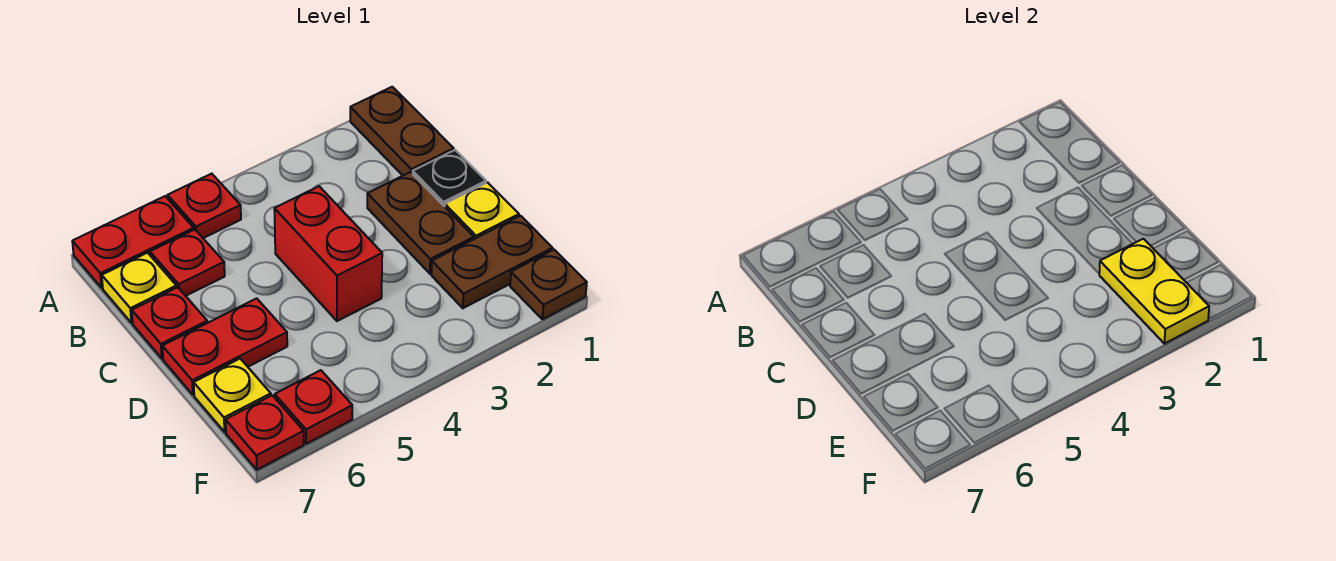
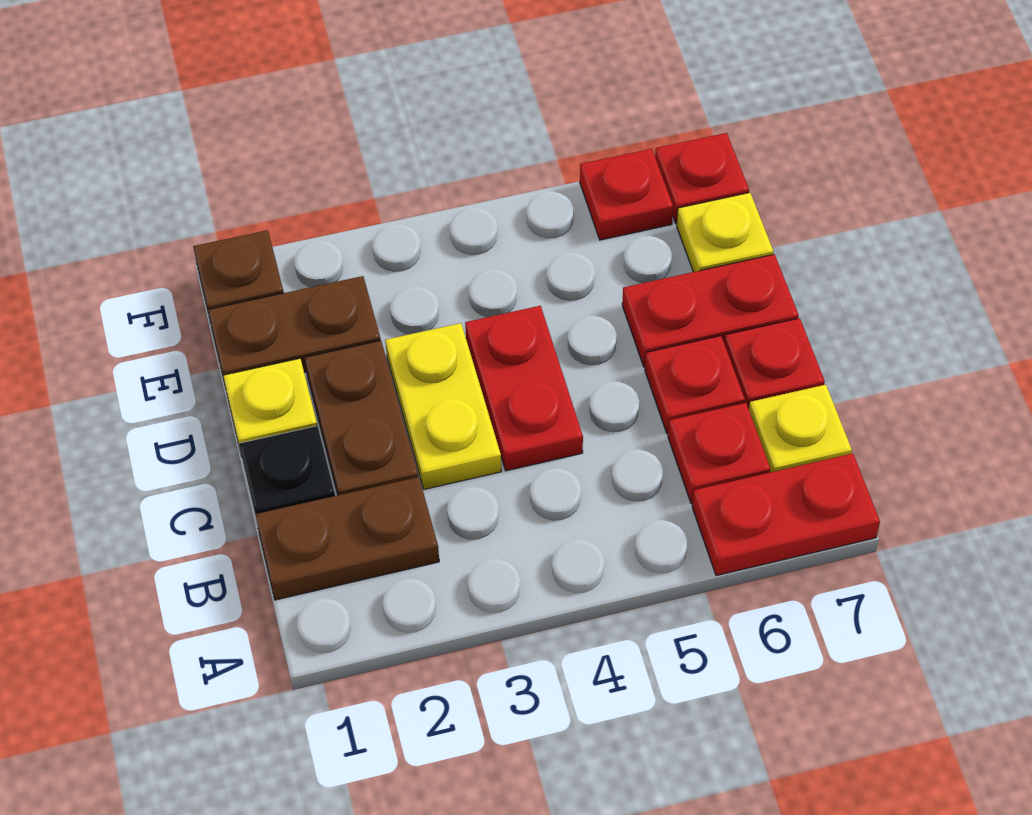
brown plate A1:B1 level 1 -> brown plate B1:B2 level 1
red plate A5 level 1 -> red plate C6 level 1
red brick C4:D4 level 1 -> red plate C4:D4 level 1
yellow plate E2:F2 level 2 -> yellow plate C3:D3 level 1

